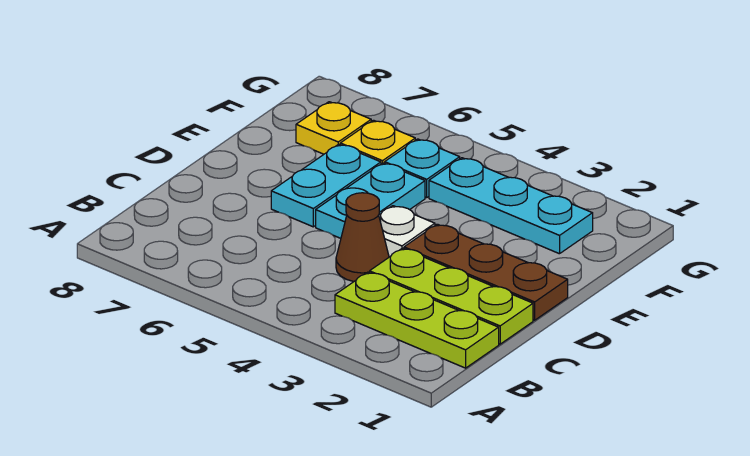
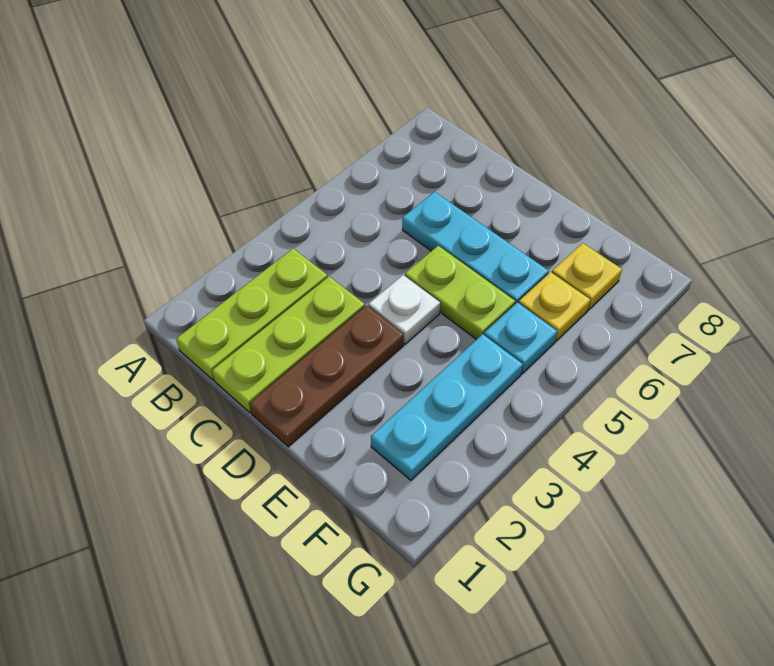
brown cone C4 level 1 -> none
cyan plate D5:E5 level 1 -> lime plate D5:E5 level 1
cyan plate D6:E6 level 1 -> cyan plate C6:E6 level 1

